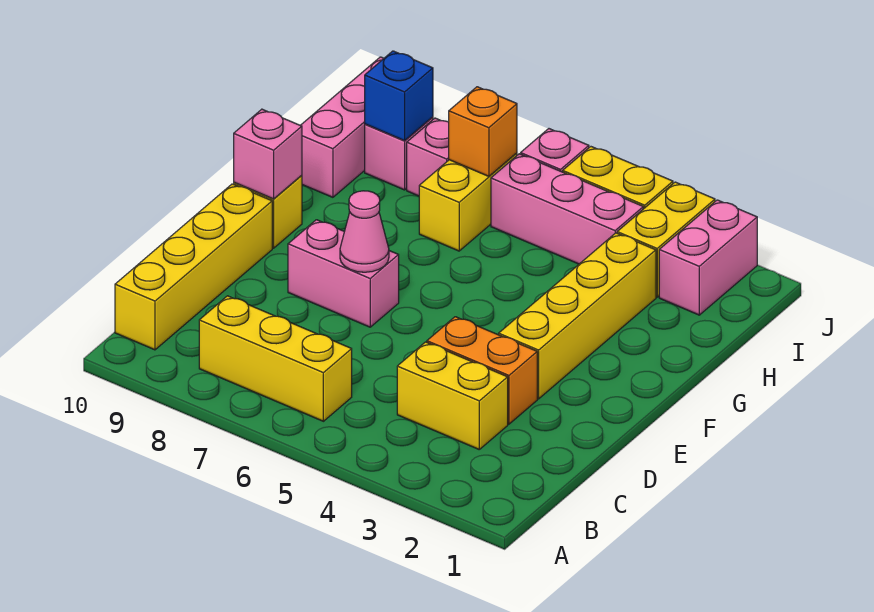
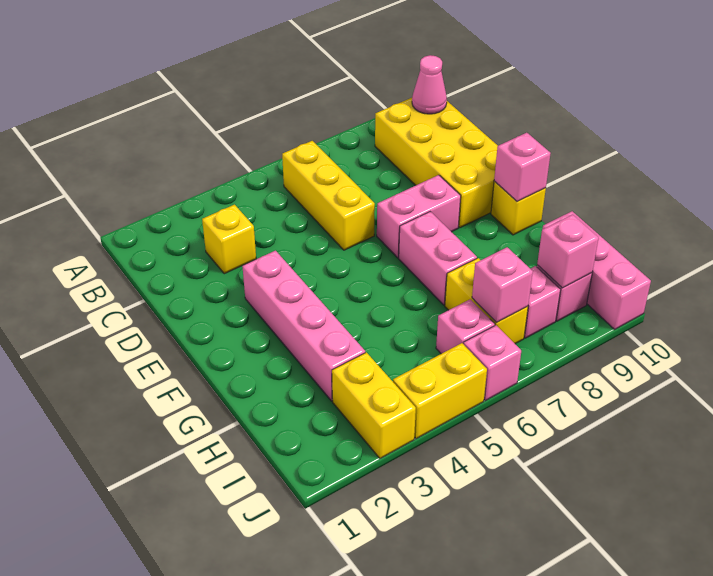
yellow brick B6:B8 level 1 -> yellow brick B6:D6 level 1
yellow brick B10:E10 level 1 -> yellow brick B9:E10 level 1
yellow brick C3:C4 level 1 -> yellow brick C3 level 1
orange brick D3:D4 level 1 -> none
yellow brick E3:H3 level 1 -> pink brick E3:H3 level 1
pink cone E7 level 2 -> pink cone B10 level 2
pink brick I2:J2 level 1 -> pink brick F7:G7 level 1
pink brick I4:I6 level 1 -> pink brick I6 level 1
orange brick I7 level 2 -> pink brick I7 level 2
blue brick I9 level 2 -> pink brick I9 level 2

